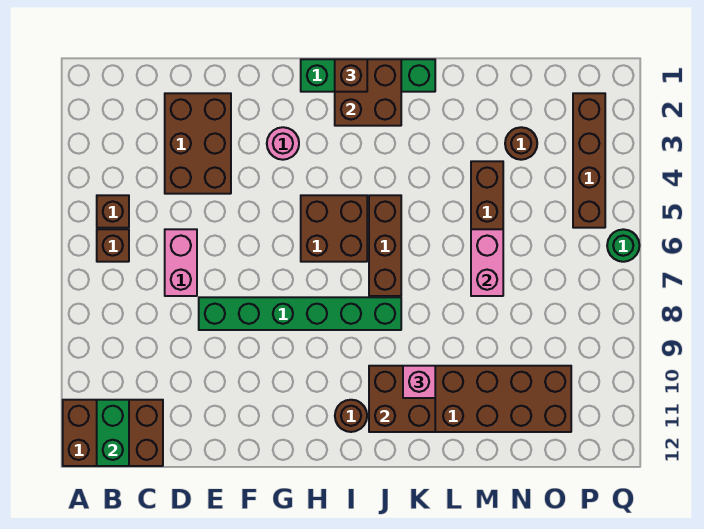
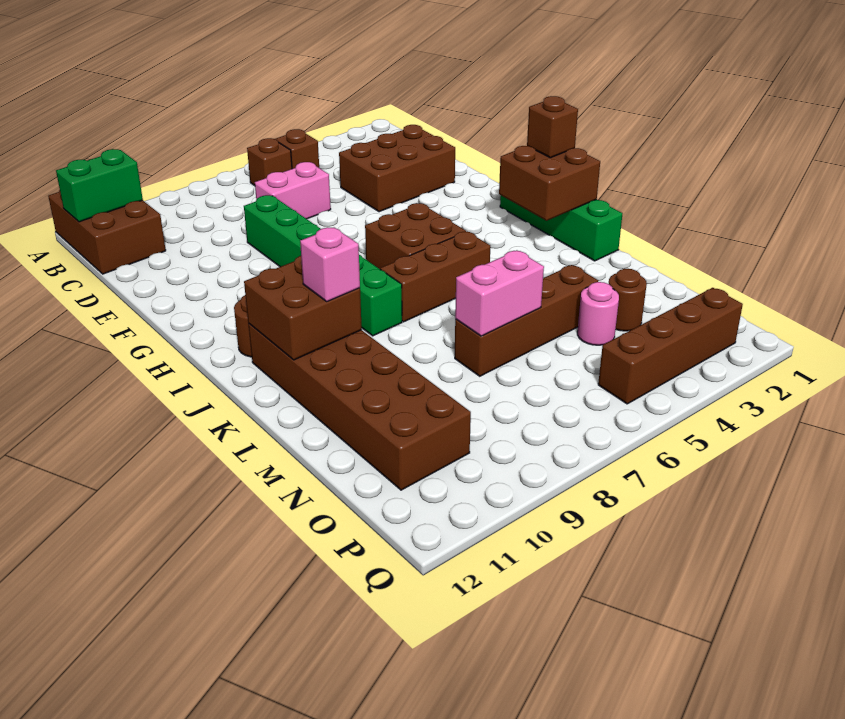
pink round brick G3 level 1 -> pink round brick N4 level 1
green round brick Q6 level 1 -> none

